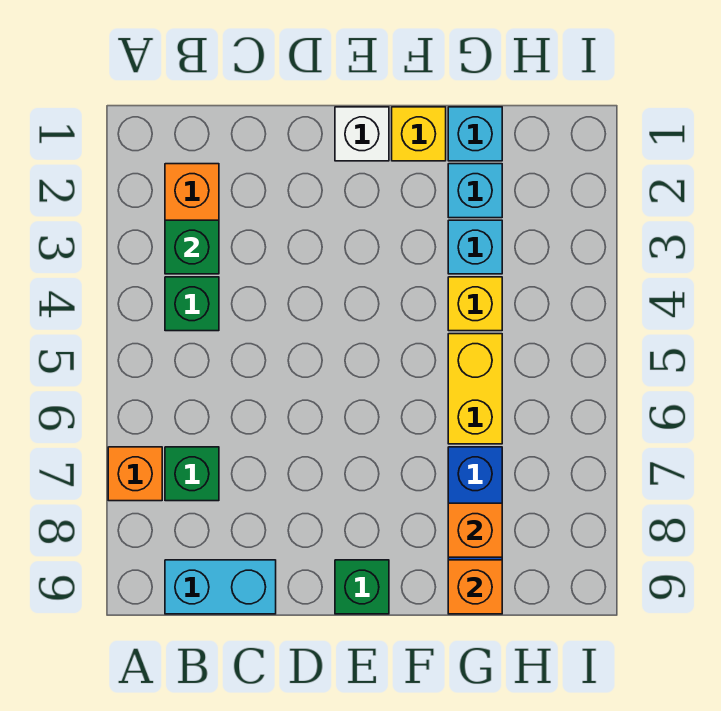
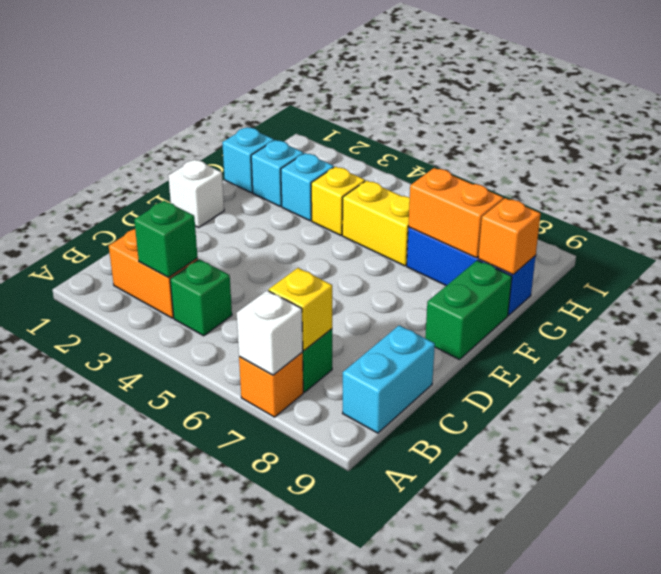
none -> white brick A7 level 2
green brick E9 level 1 -> green brick E9:F9 level 1
yellow brick F1 level 1 -> yellow brick B7 level 2
orange brick G8 level 2 -> orange brick G7:G8 level 2

